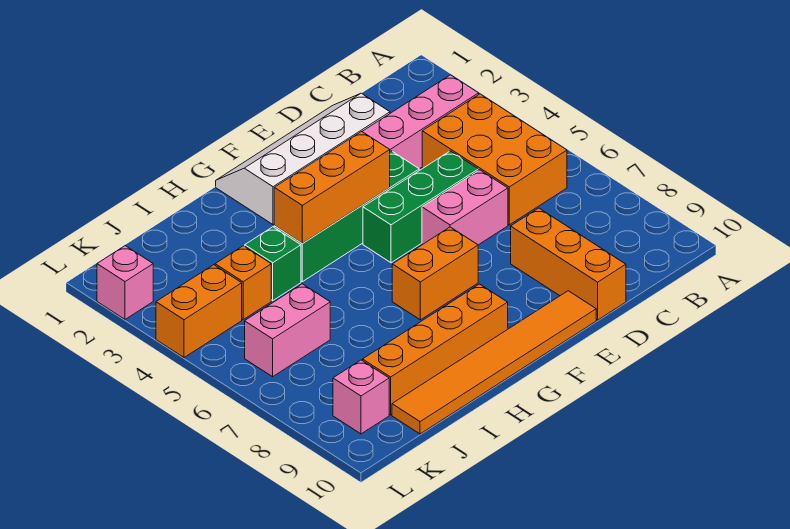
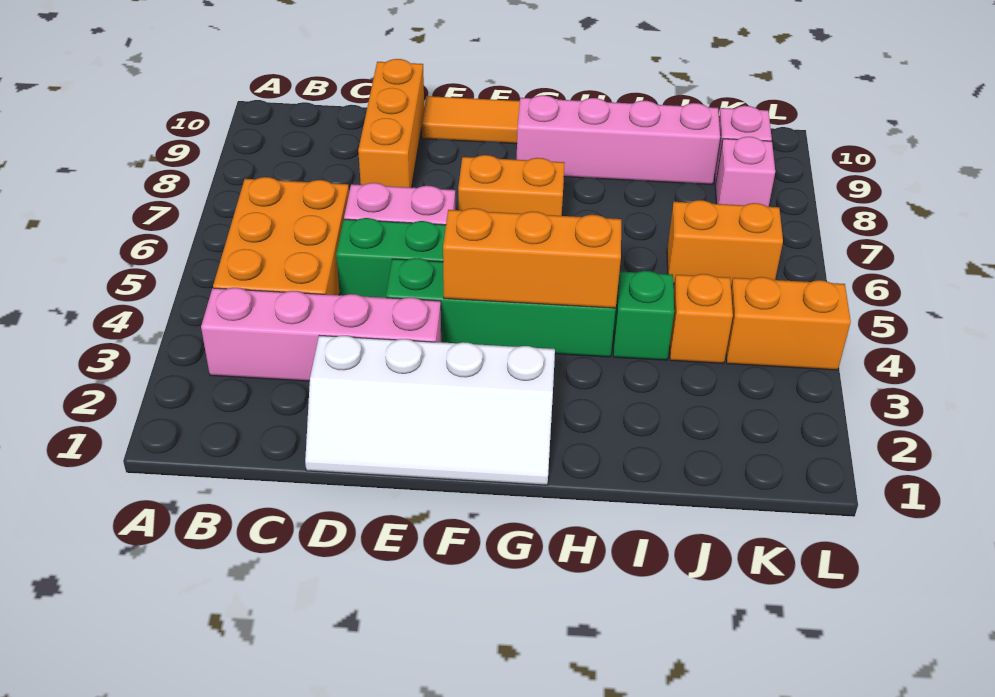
orange brick G9:J9 level 1 -> pink brick G9:J9 level 1
pink brick J6:K6 level 1 -> orange brick J6:K6 level 1
pink brick L2 level 1 -> pink brick K8 level 1

